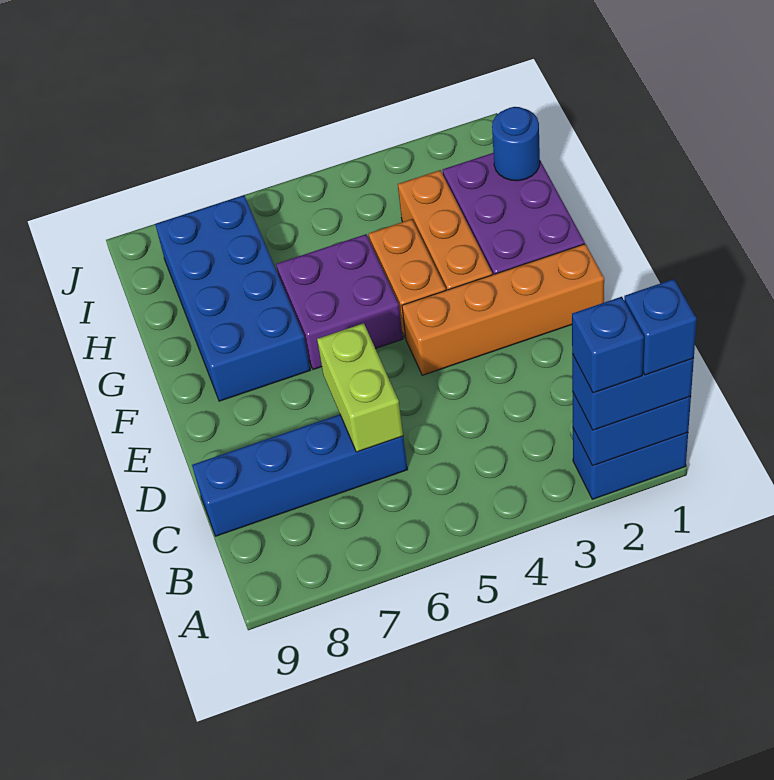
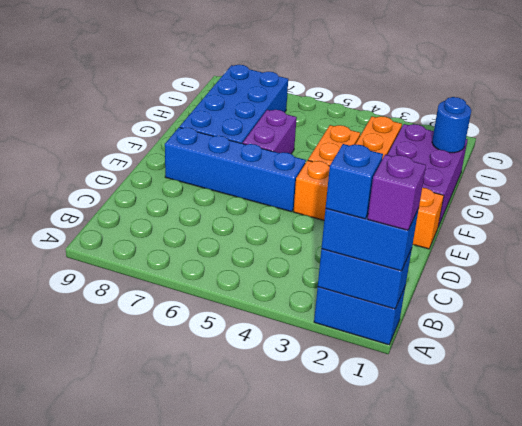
blue brick A1 level 4 -> purple brick A1 level 4
blue brick C6:C9 level 1 -> blue brick E5:E8 level 1
lime brick C6:D6 level 2 -> none
purple brick F5:G6 level 1 -> purple brick F6:G6 level 1

